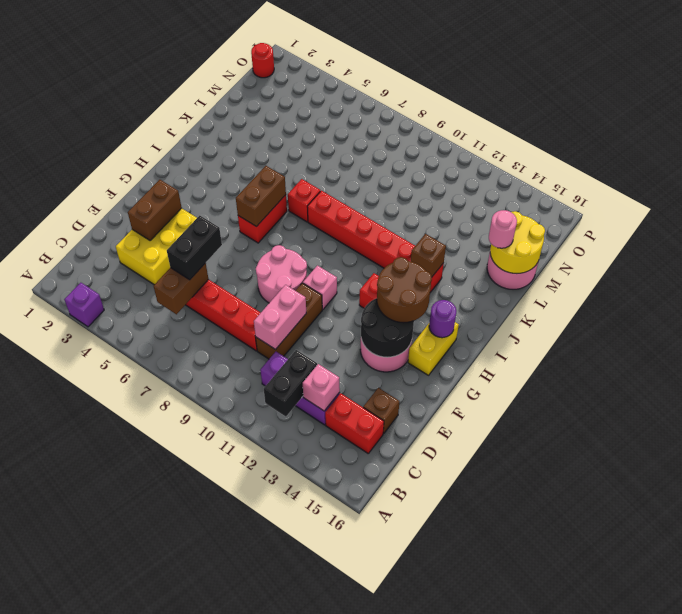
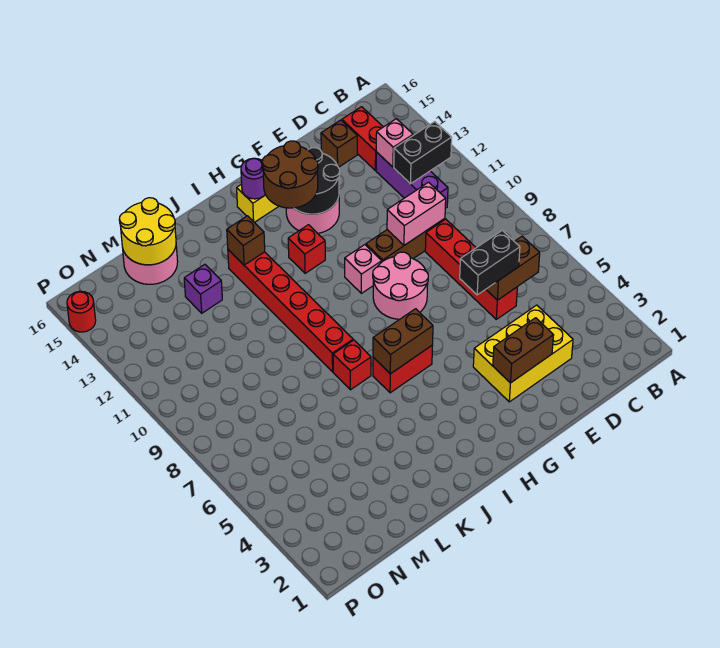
purple brick A3 level 1 -> purple brick L13 level 1
pink round brick L15 level 3 -> none
red round brick O1 level 1 -> red round brick P15 level 1

